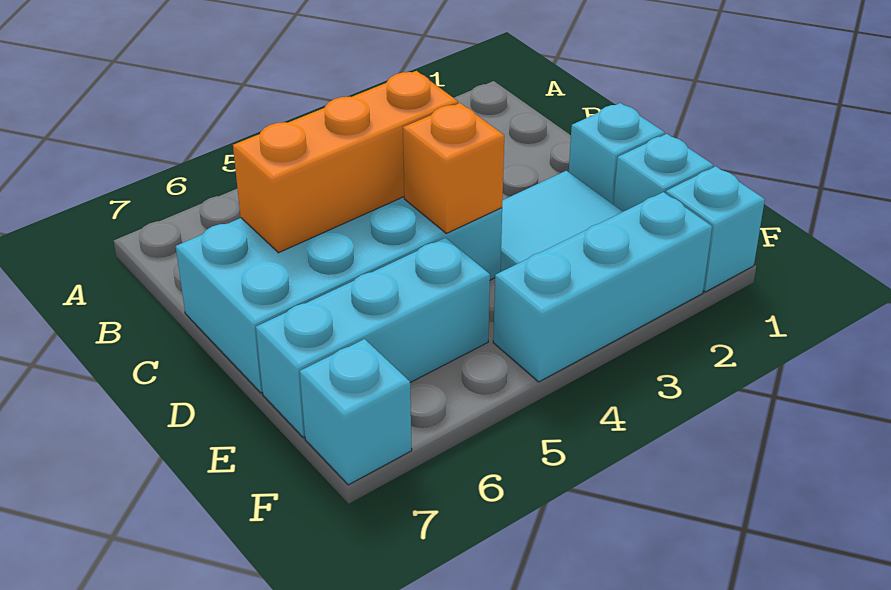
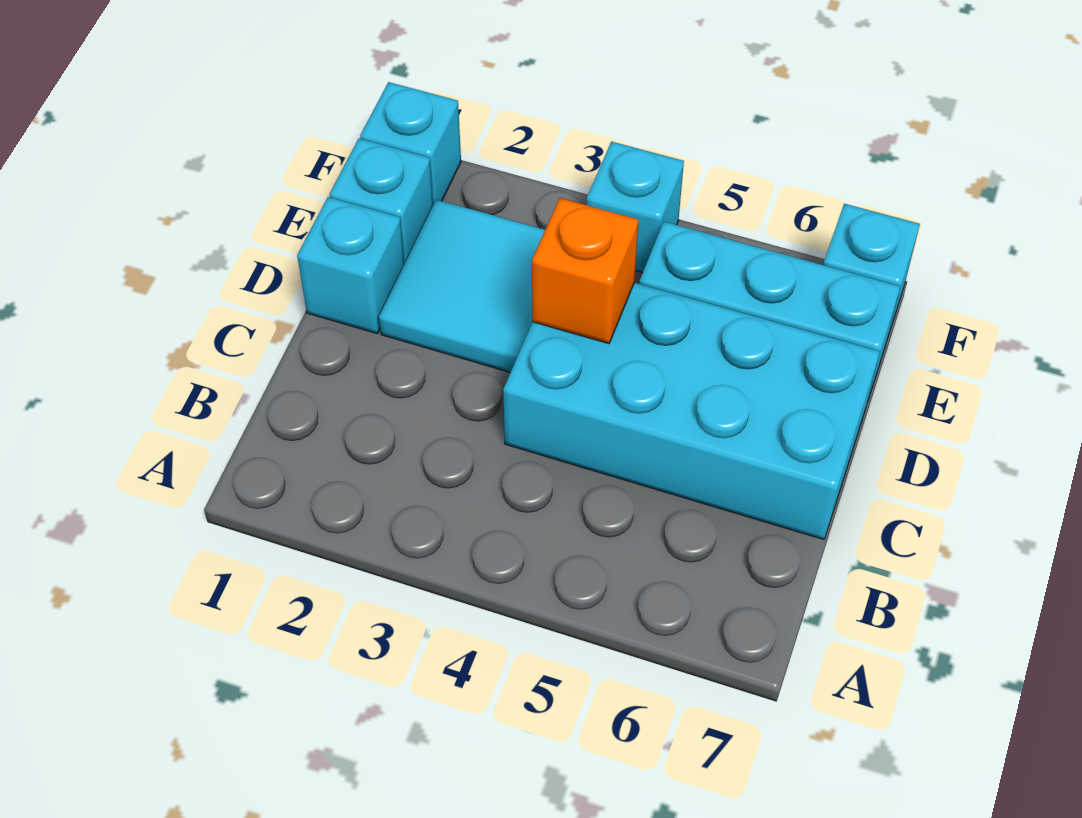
orange brick C4:C6 level 2 -> none
cyan brick F2:F4 level 1 -> cyan brick F4 level 1

